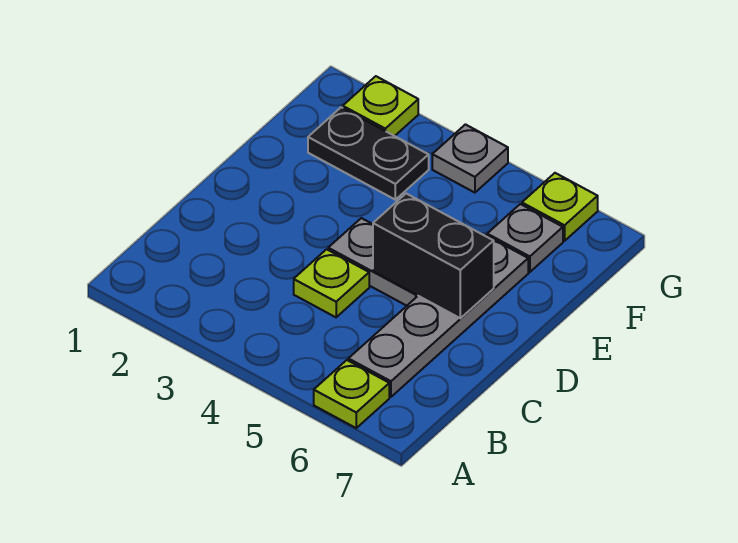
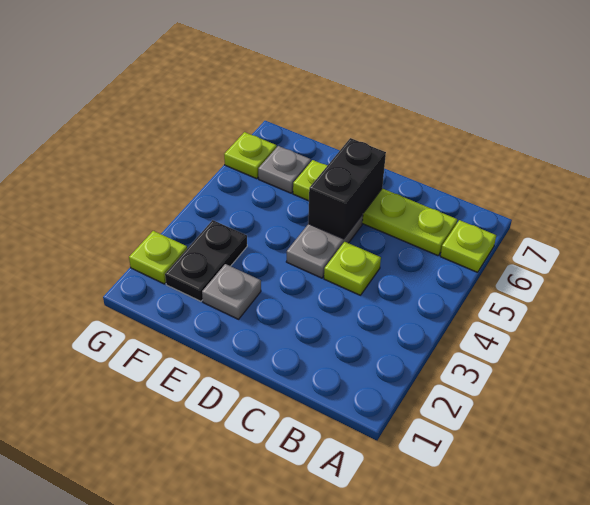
grey plate B6:E6 level 1 -> lime plate B6:E6 level 1
grey plate G4 level 1 -> grey plate E2 level 1

